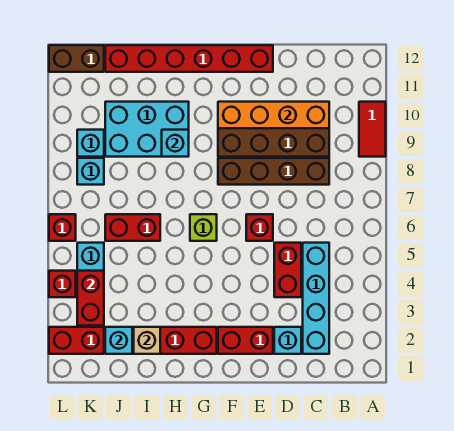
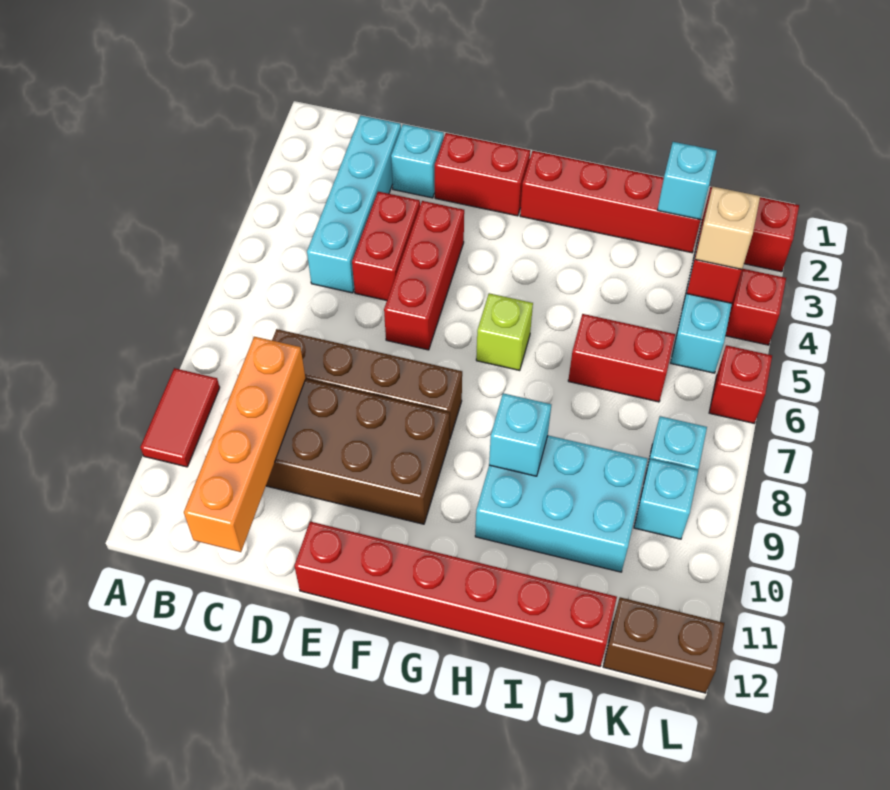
orange brick C10:F10 level 2 -> orange brick C9:C12 level 2
red brick E6 level 1 -> red brick E4:E6 level 1
tan brick I2 level 2 -> tan brick K4 level 3

